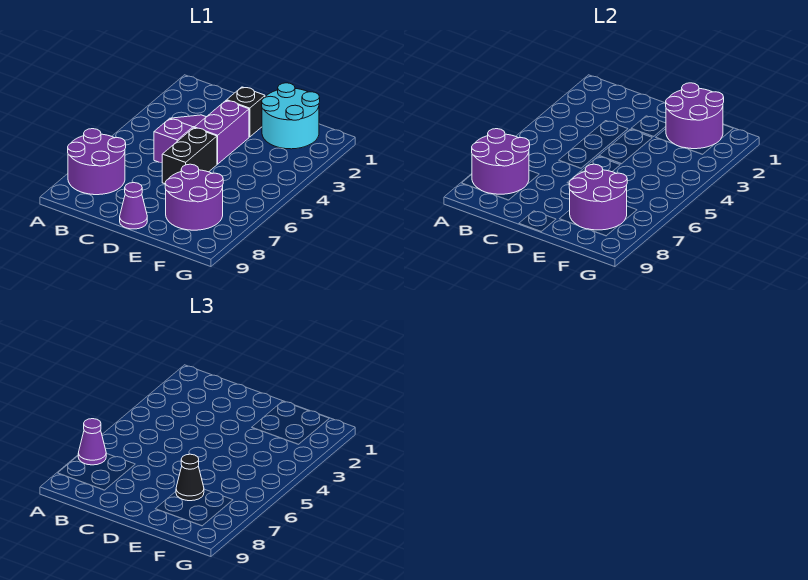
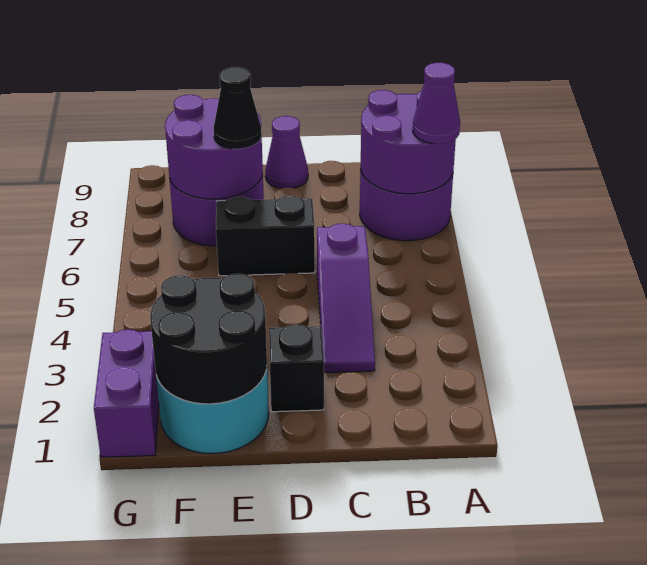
purple brick D3:D4 level 1 -> purple brick G1:G2 level 1
black brick D5:D6 level 1 -> black brick D6:E6 level 1
purple round brick E1:F2 level 2 -> black round brick E1:F2 level 2

